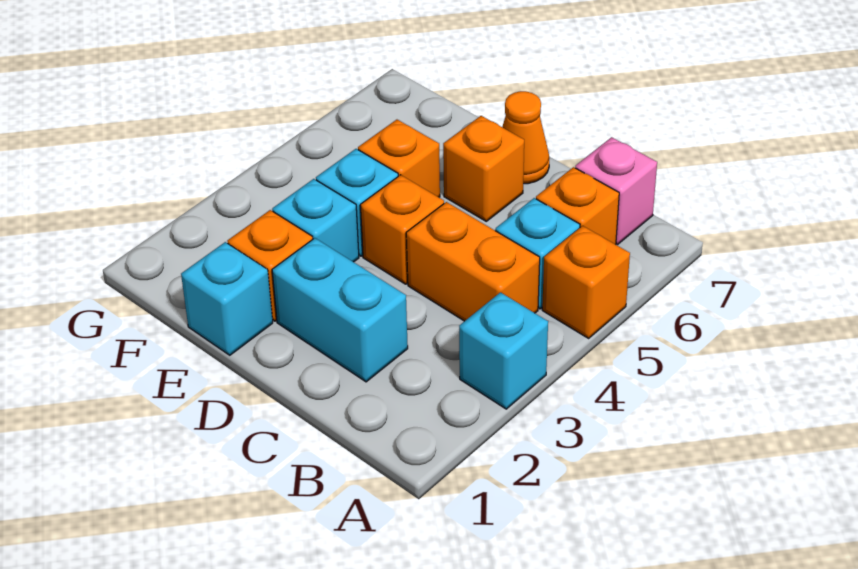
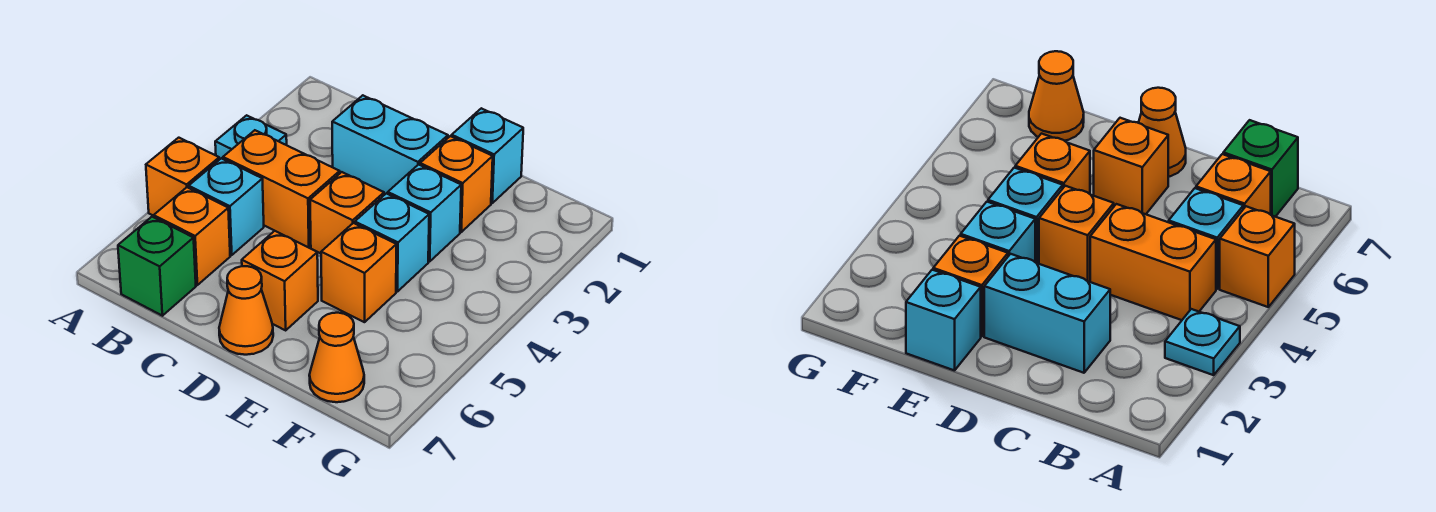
cyan brick A3 level 1 -> cyan plate A3 level 1
pink brick B7 level 1 -> green brick B7 level 1
none -> orange cone F7 level 1

